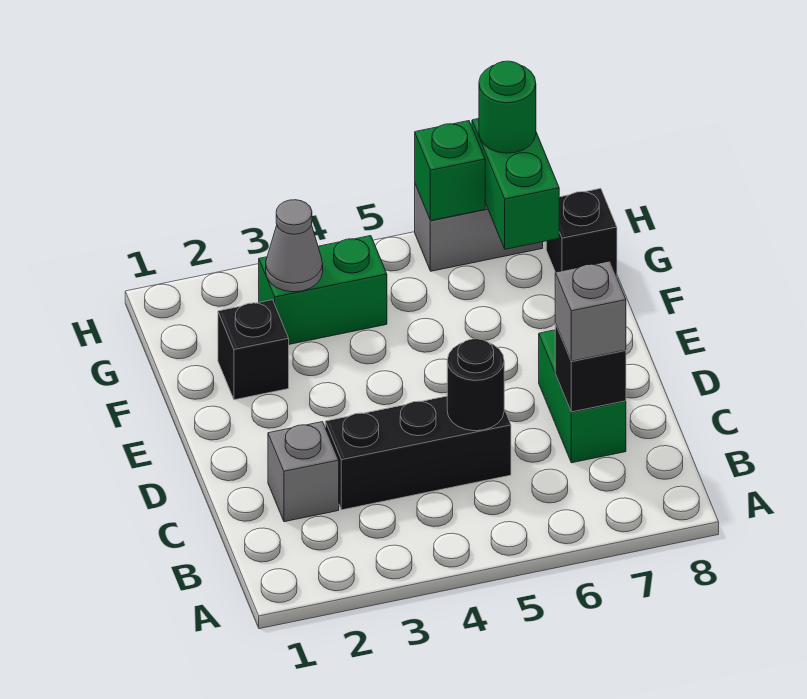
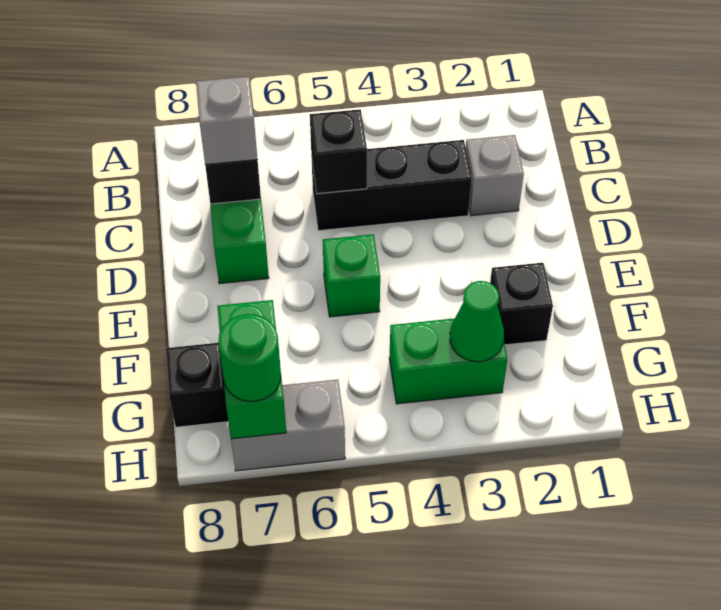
black round brick C5 level 2 -> black brick C5 level 2
grey cone G3 level 2 -> green cone G3 level 2
green brick H6 level 2 -> green brick E5 level 1

